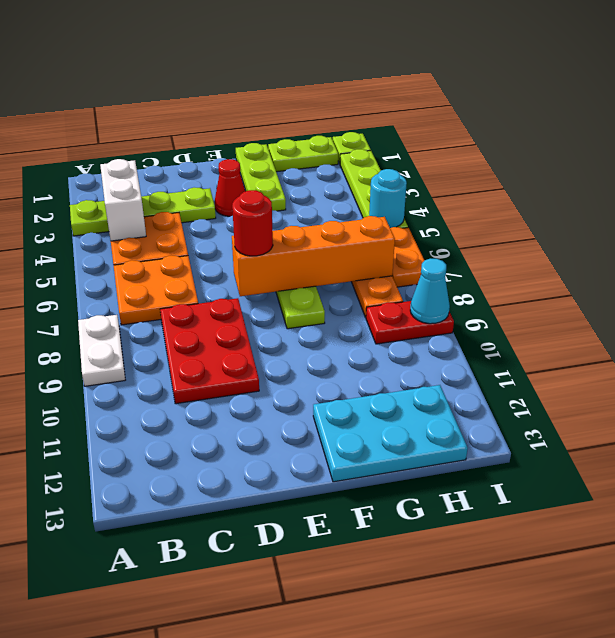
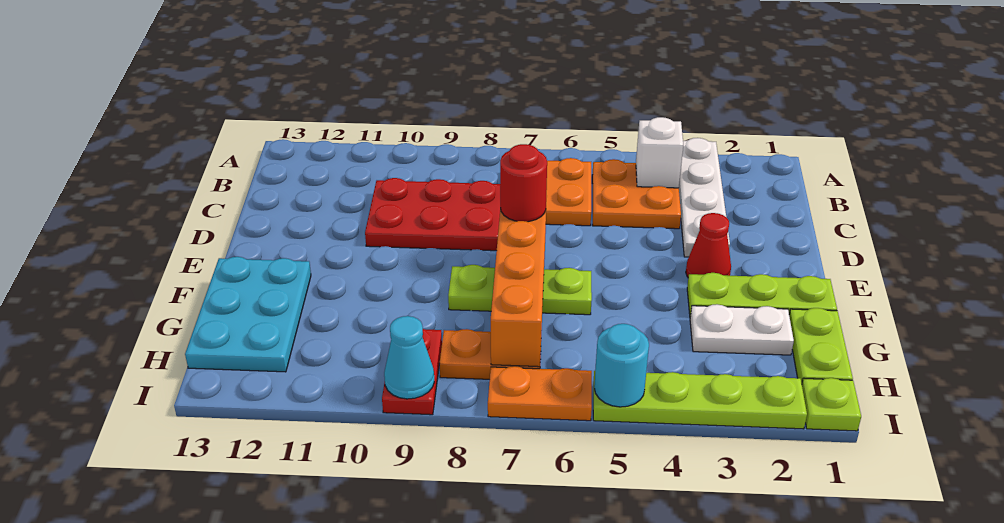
lime plate A3:D3 level 1 -> white plate A3:D3 level 1
white plate A8:A9 level 1 -> white plate G2:G3 level 1
white brick B3:B4 level 2 -> white brick B4 level 2

